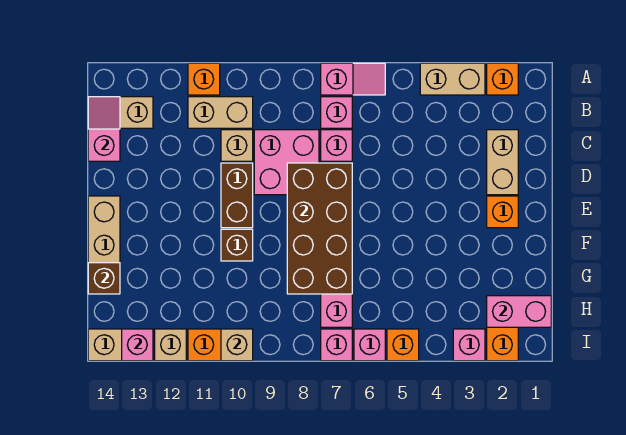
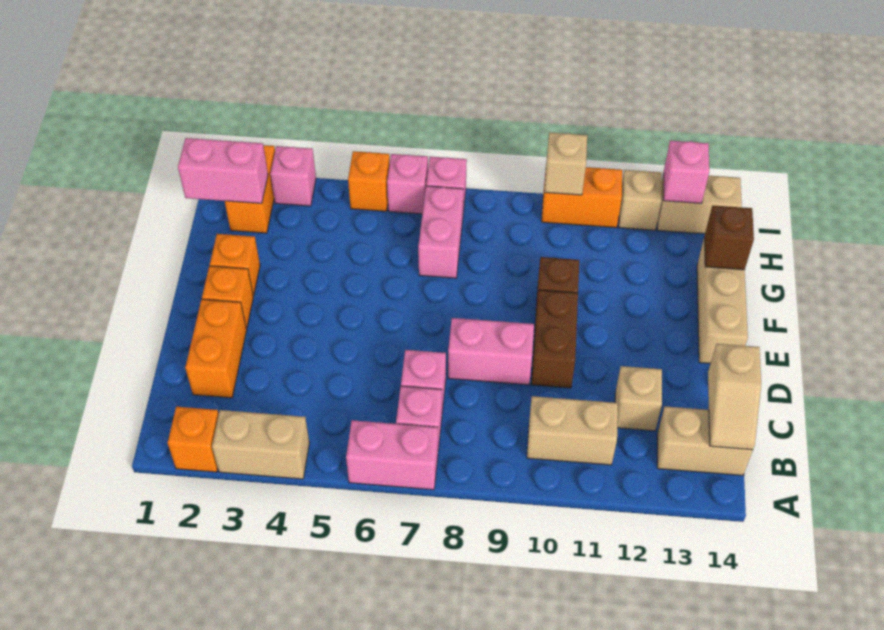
pink slope A6:A7 level 1 top 7 -> pink brick A6:A7 level 1
orange brick A11 level 1 -> orange brick F2 level 1
pink slope B14:C14 level 2 top C -> tan slope B14:C14 level 2 top C
tan brick C2:D2 level 1 -> orange brick C2:D2 level 1
pink brick C8:D9 level 1 -> pink brick D8:D9 level 1
tan brick C10 level 1 -> tan brick C12 level 1
brown brick D7:G8 level 2 -> none

